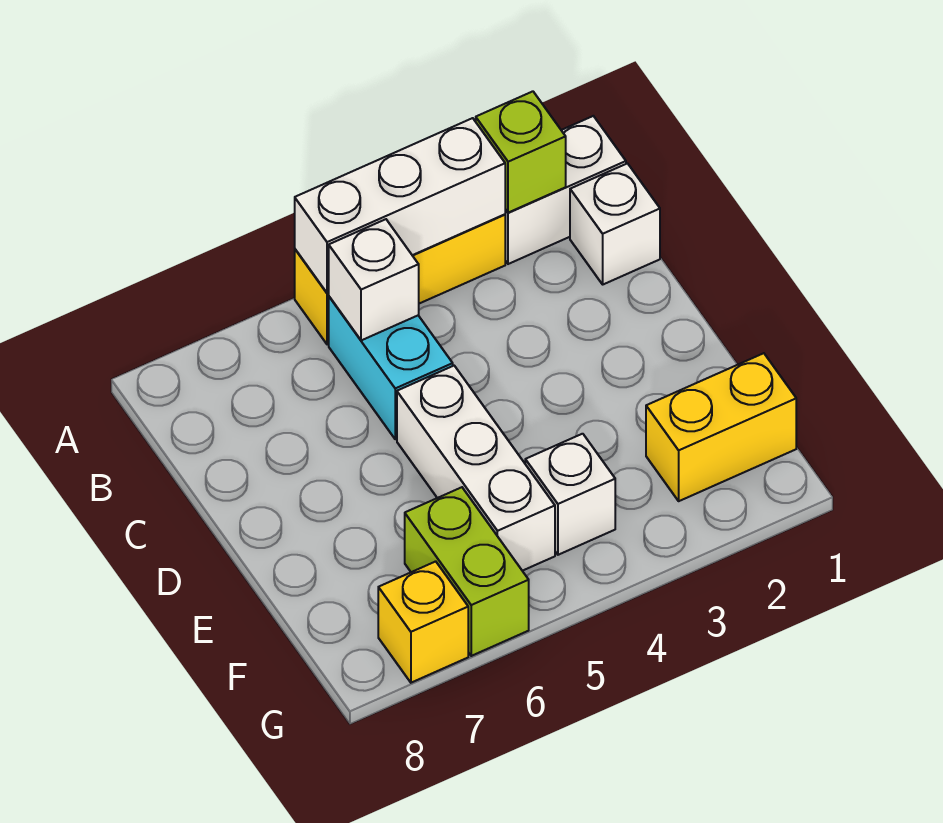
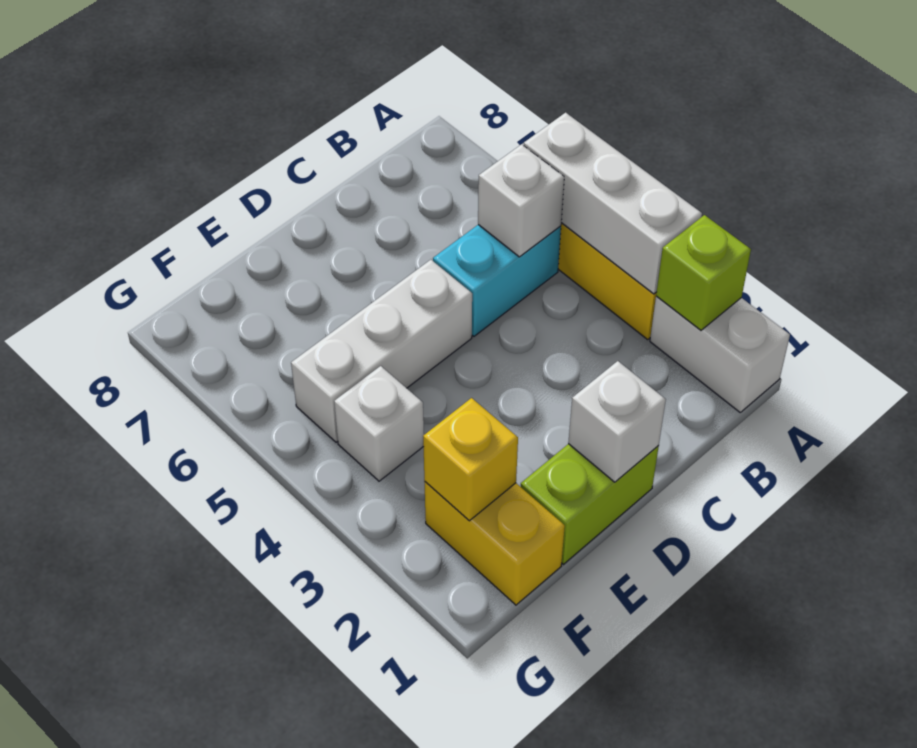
white brick B1 level 1 -> white brick D1 level 2
lime brick F6:G6 level 1 -> lime brick D1:E1 level 1
yellow brick G7 level 1 -> yellow brick F2 level 2

